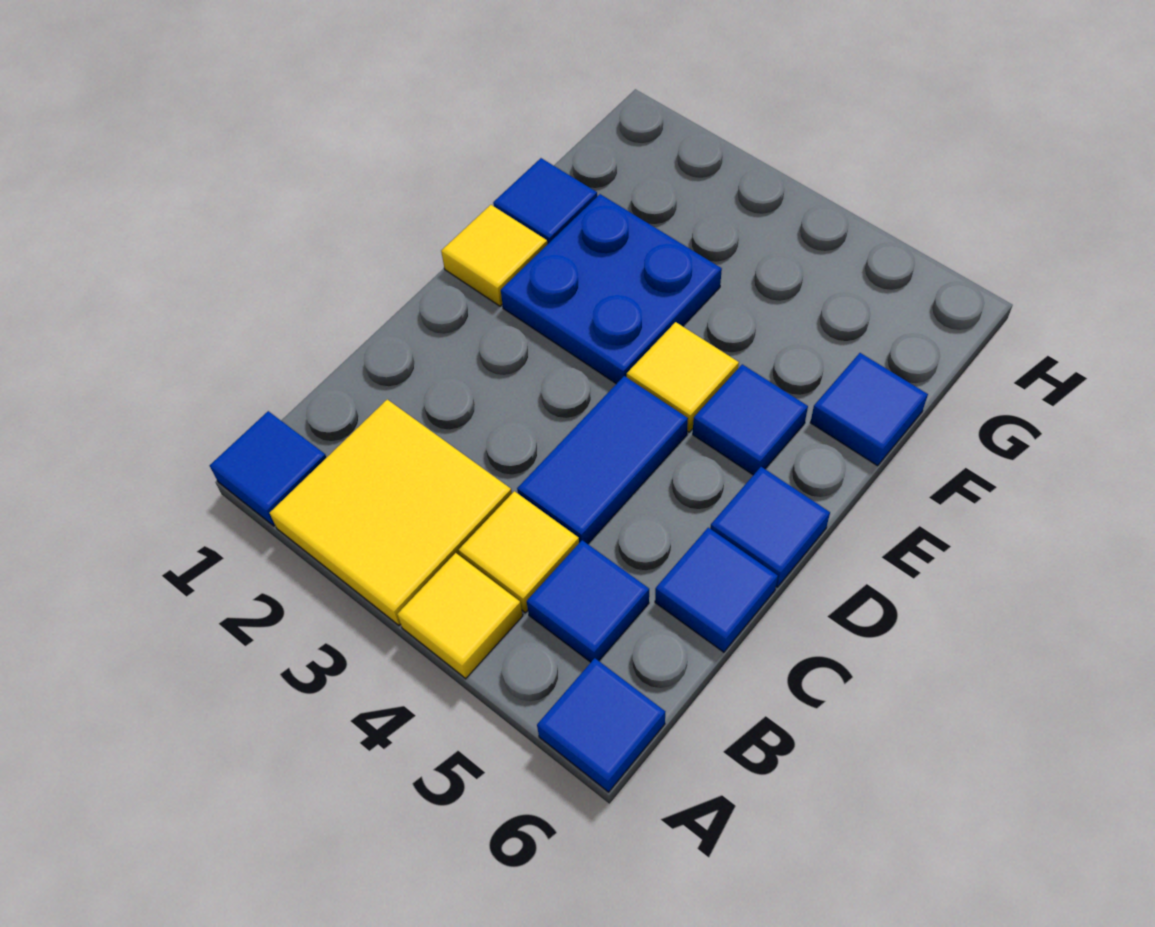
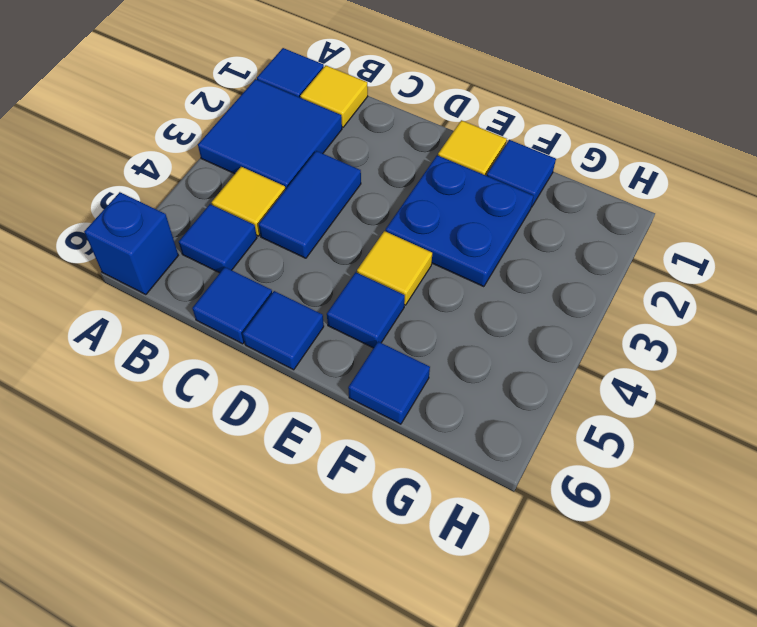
yellow tile A2:B3 level 1 -> blue tile A2:B3 level 1
yellow tile A4 level 1 -> yellow tile B1 level 1
blue tile A6 level 1 -> blue brick A6 level 1
blue tile C4:D4 level 1 -> blue tile C3:C4 level 1

